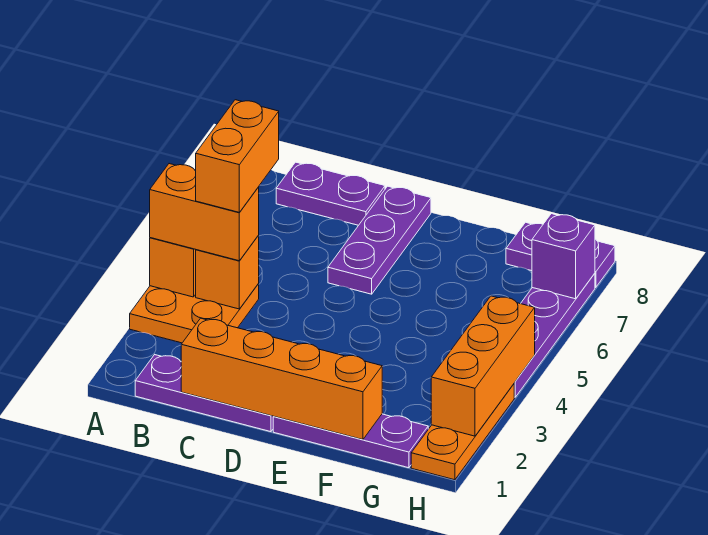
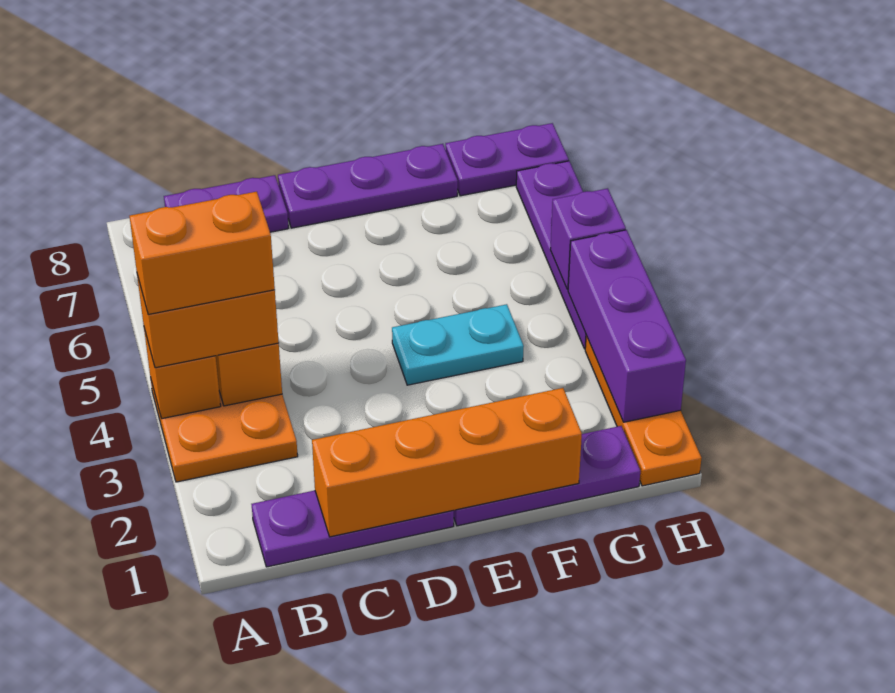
orange brick B4:B5 level 4 -> orange brick A4:B4 level 4
purple plate D6:D8 level 1 -> purple plate D8:F8 level 1
none -> cyan plate E4:F4 level 1
orange brick H2:H4 level 2 -> purple brick H2:H4 level 2
purple brick H7 level 2 -> purple brick H5 level 2

